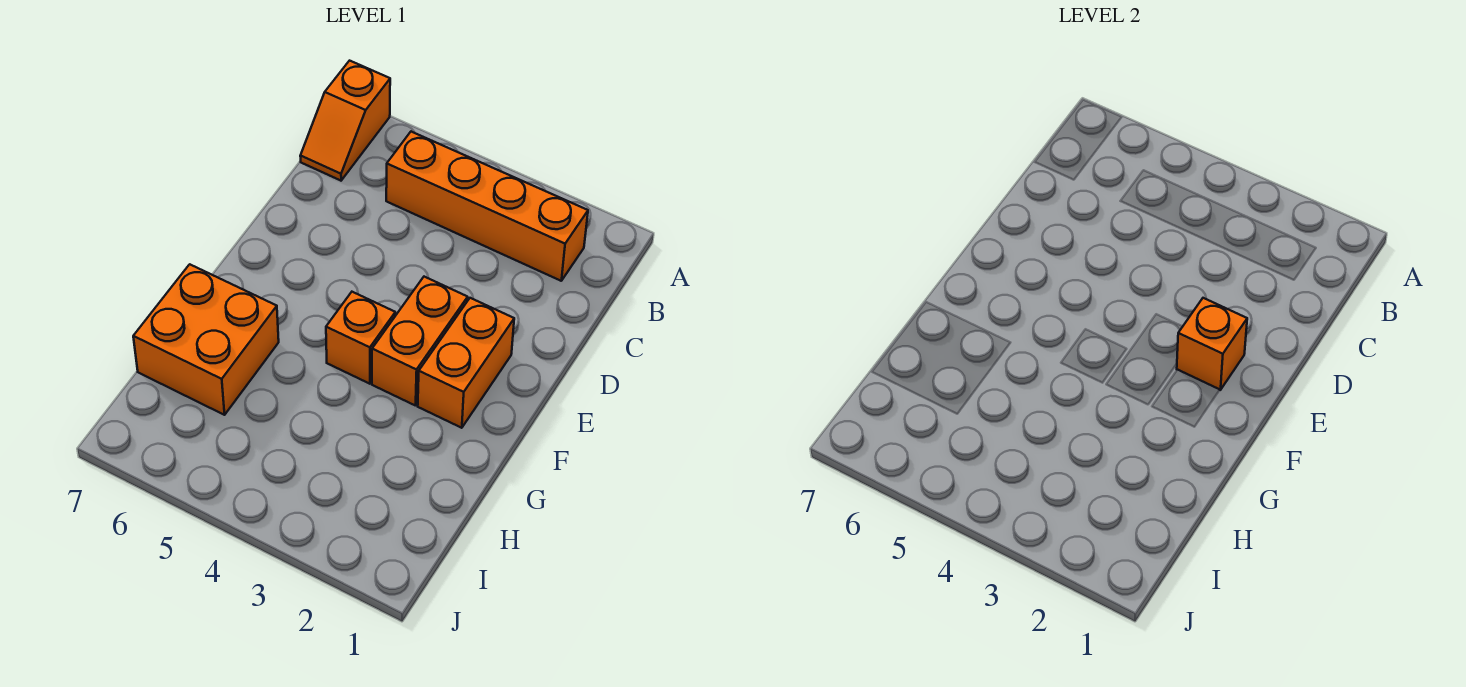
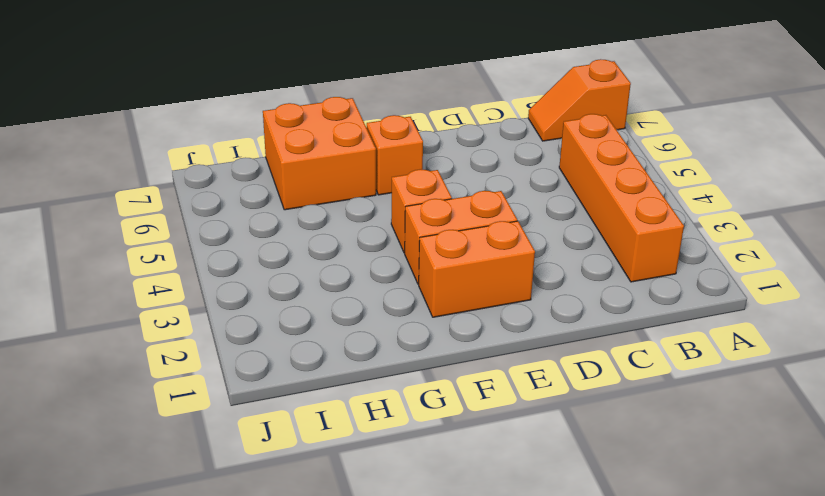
orange brick E2 level 2 -> orange brick F6 level 1

